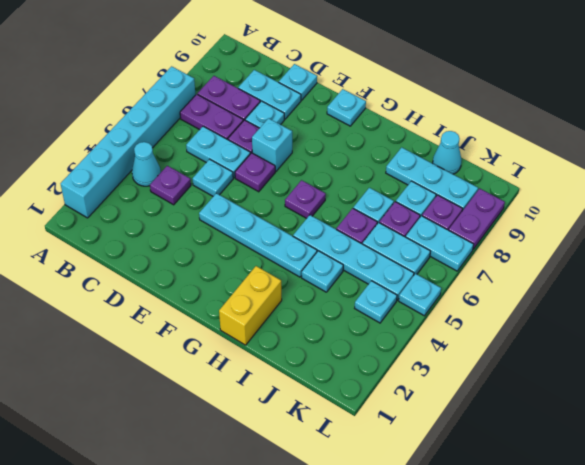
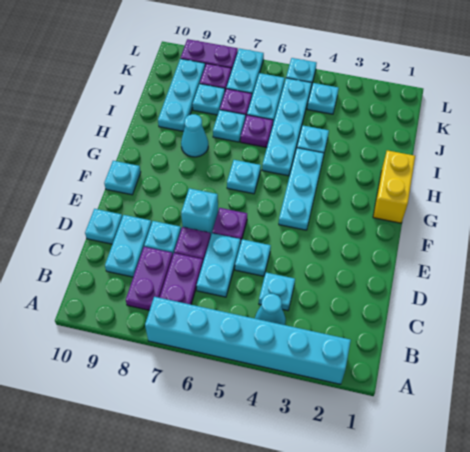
purple plate C4 level 1 -> cyan plate C4 level 1
cyan plate E4:H4 level 1 -> cyan plate F4:H4 level 1
purple plate G6 level 1 -> cyan plate G6 level 1
yellow brick H1:H2 level 1 -> yellow brick G1:H1 level 1
cyan cone J10 level 1 -> cyan cone H8 level 1

